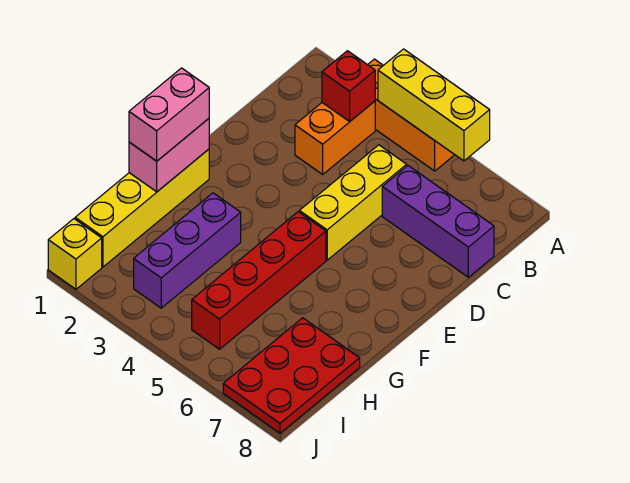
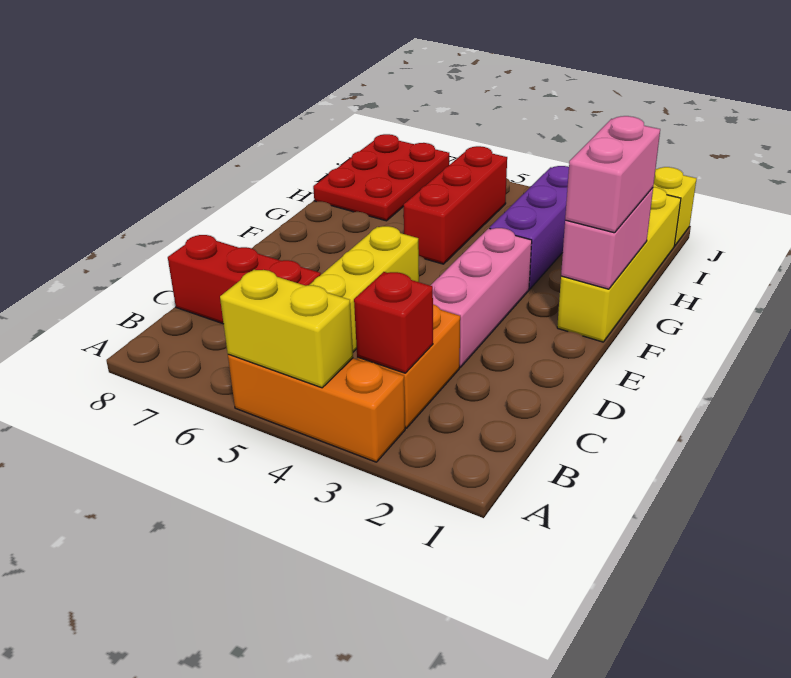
yellow brick A4:A6 level 2 -> yellow brick A4:A5 level 2
purple brick C6:C8 level 1 -> red brick C6:C8 level 1
none -> pink brick D3:F3 level 1
red brick F5:I5 level 1 -> red brick G5:I5 level 1

